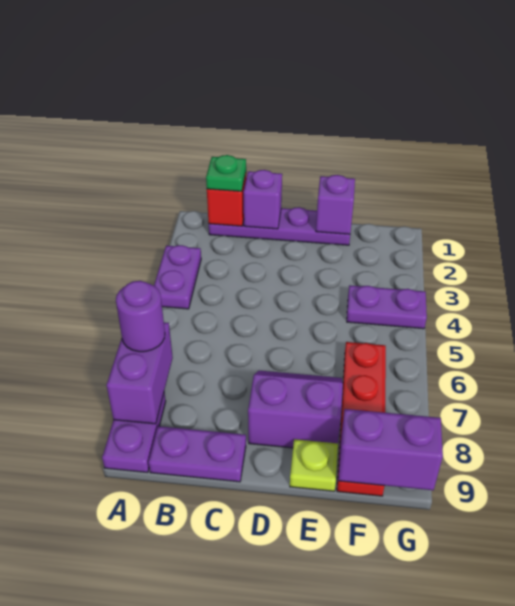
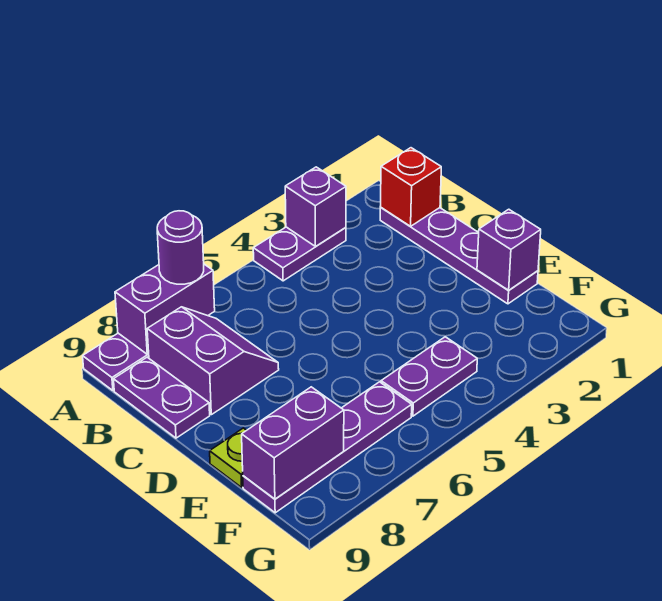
green plate B1 level 3 -> none
purple brick C1 level 2 -> purple brick A3 level 2
purple slope D7:E8 level 1 top 8 -> purple slope B7:C8 level 1 top 8
purple plate F4:G4 level 1 -> purple plate F4:F5 level 1
red plate F6:F9 level 1 -> purple plate F6:F9 level 1
purple brick F9:G9 level 2 -> purple brick F8:F9 level 2

